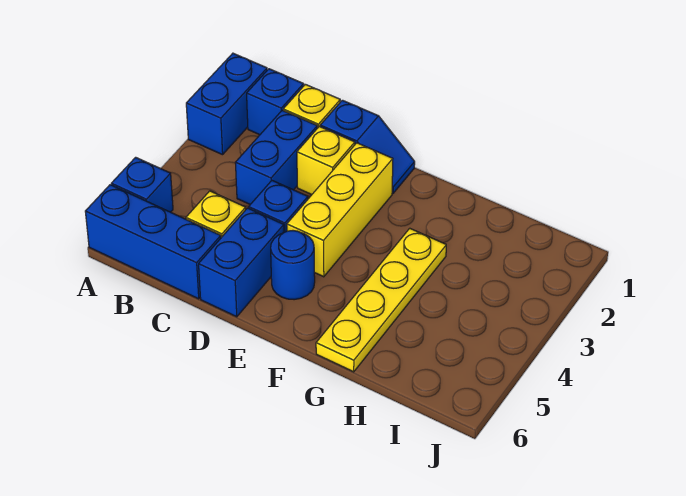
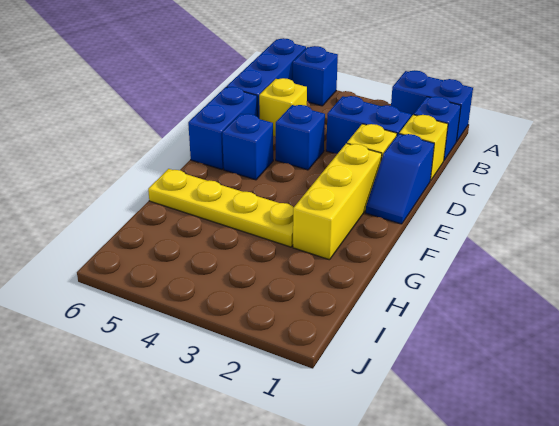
blue brick D5:D6 level 1 -> blue brick D6:E6 level 1
yellow brick E2:E4 level 1 -> yellow brick E2:G2 level 1
blue round brick E5 level 1 -> blue brick E5 level 1

